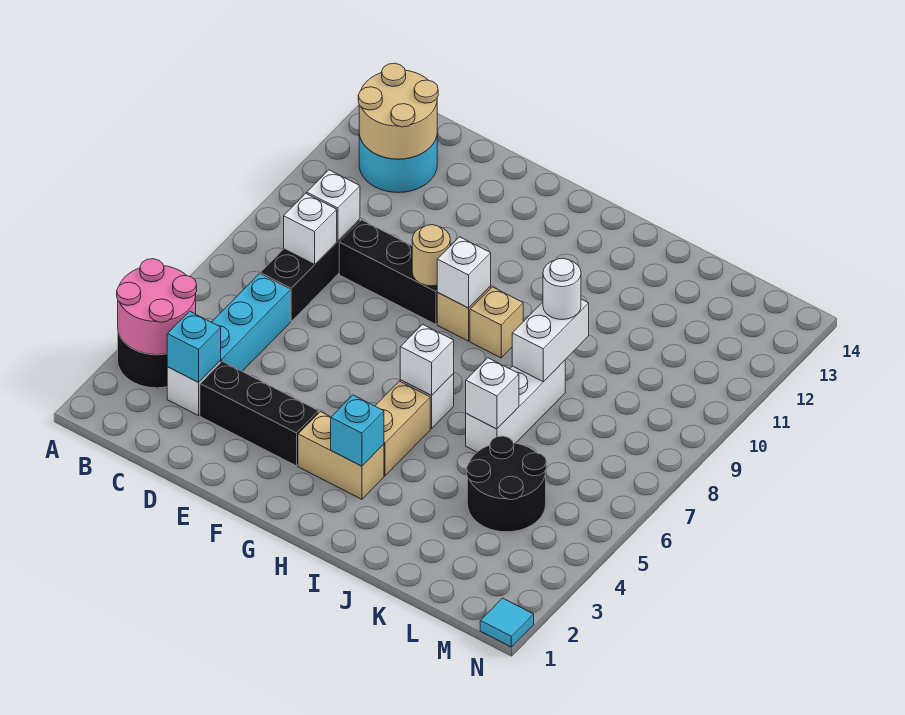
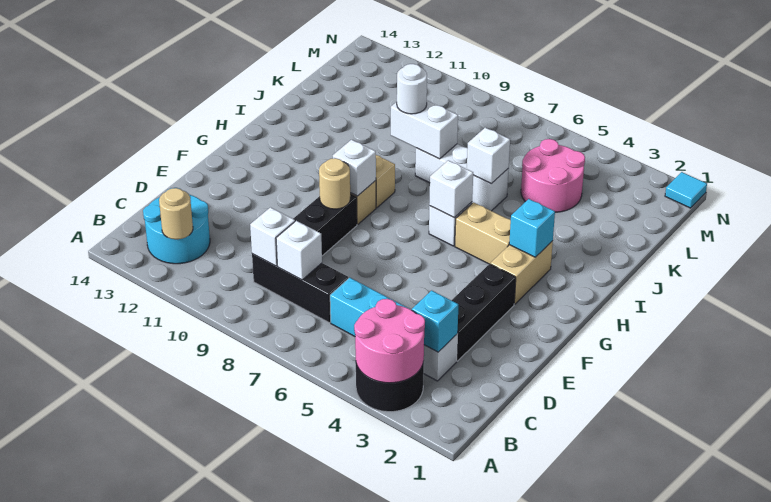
tan round brick B12:C13 level 2 -> tan round brick B12 level 2
black round brick K4:L5 level 1 -> pink round brick K4:L5 level 1

